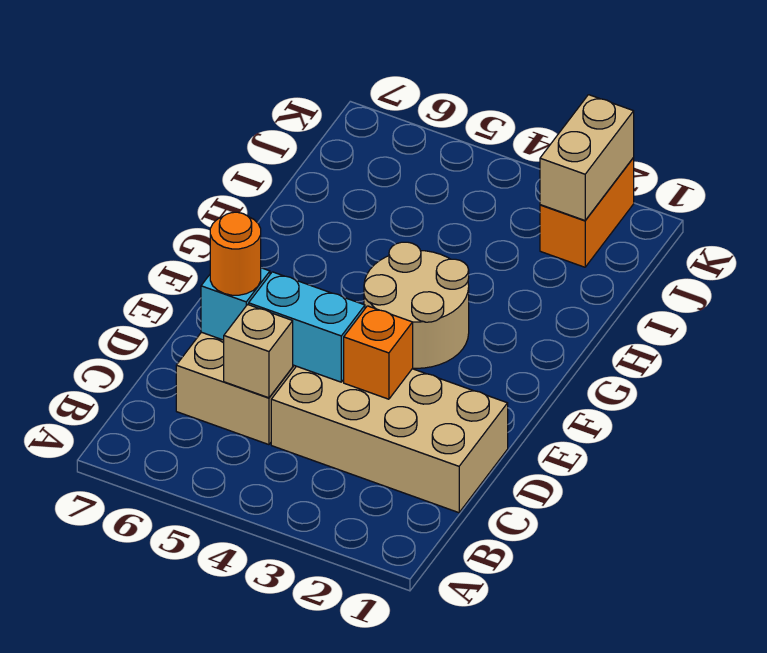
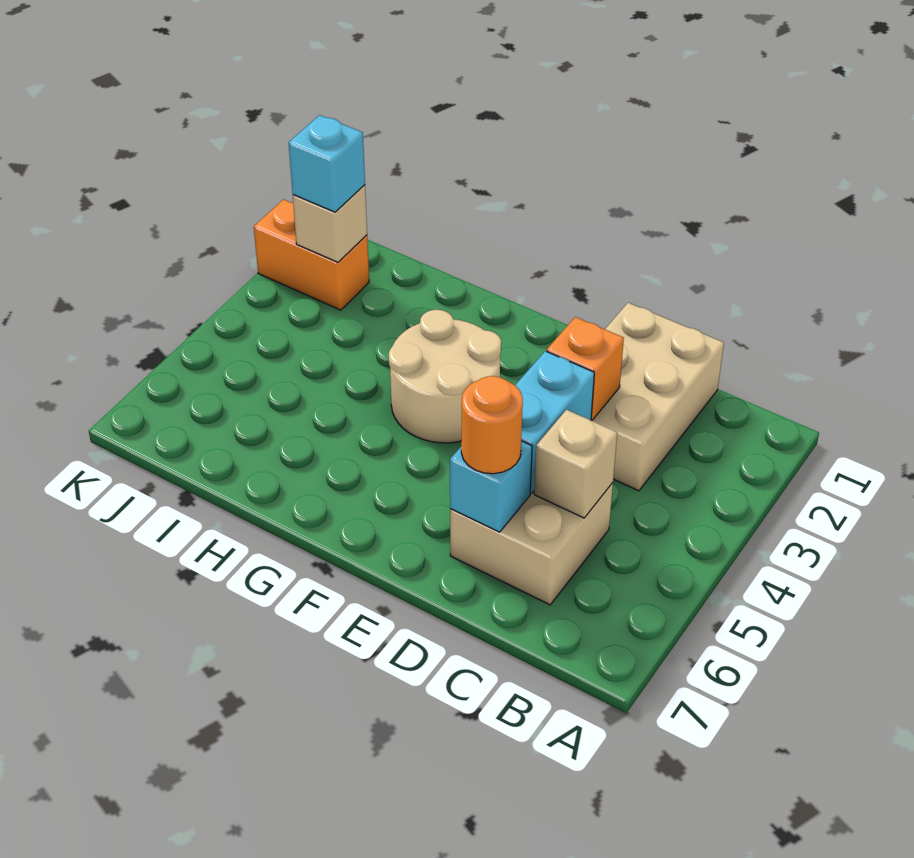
tan brick C1:D4 level 1 -> tan brick C1:D3 level 1
tan brick J2:K2 level 2 -> tan brick J2 level 2
none -> cyan brick J2 level 3

